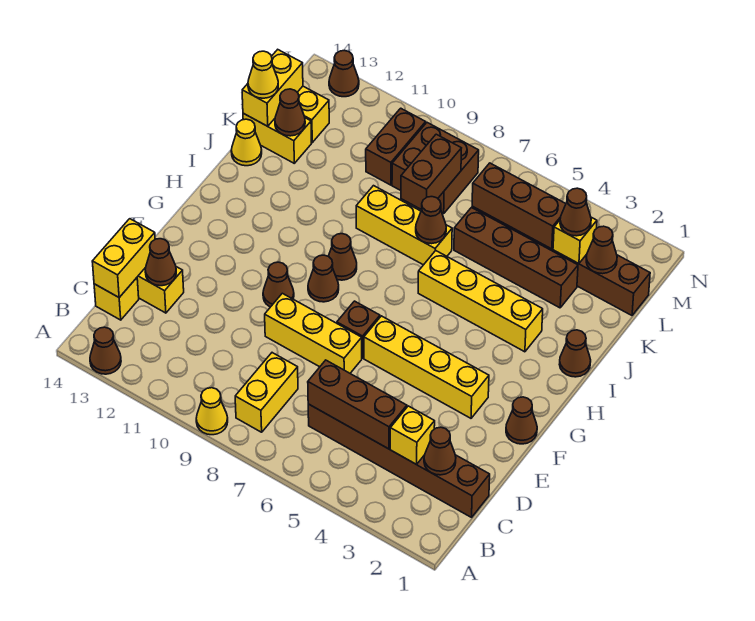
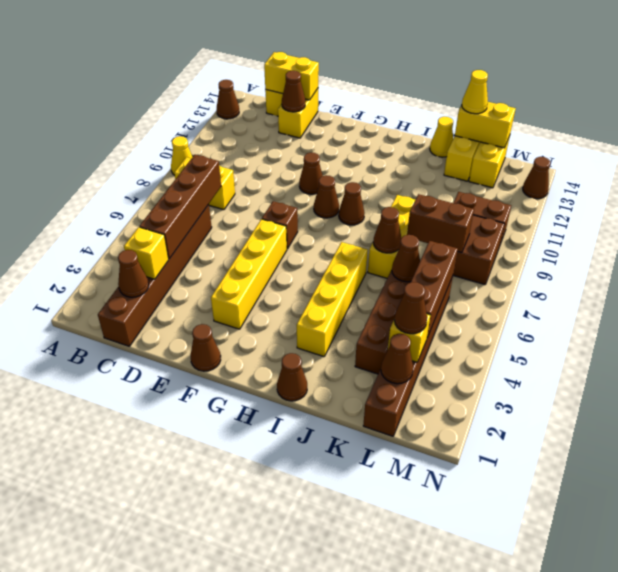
brown brick C4:C6 level 2 -> brown brick C4:C7 level 2
yellow brick E7:E9 level 1 -> none
brown cone K13 level 2 -> brown cone K6 level 2

